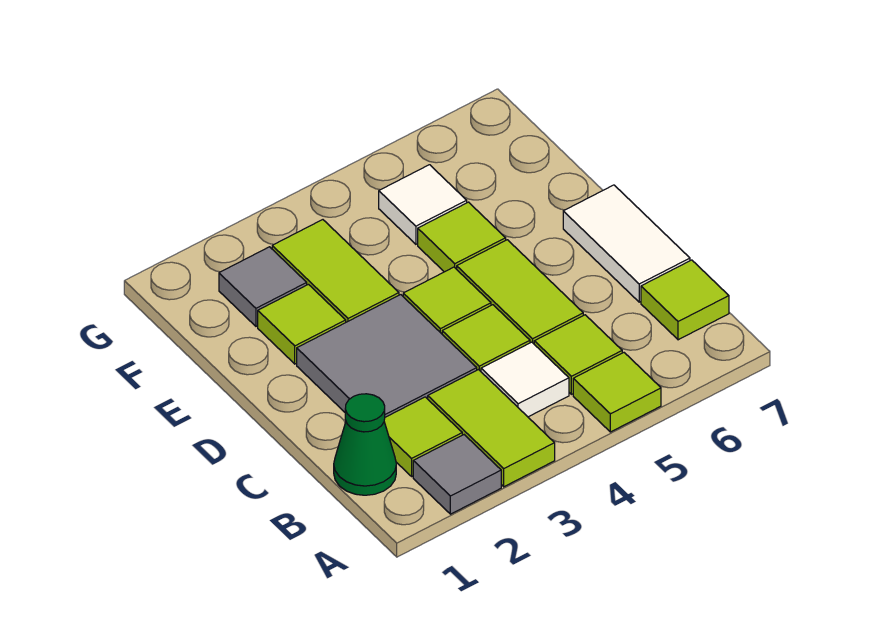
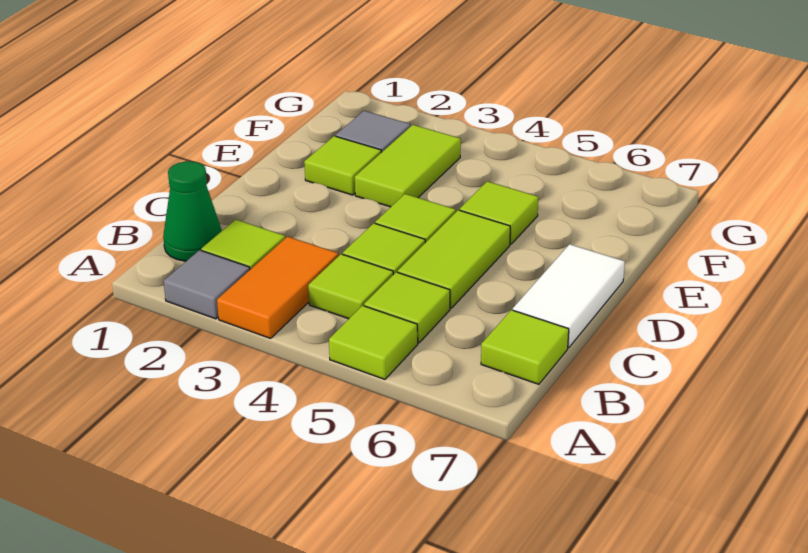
lime tile A3:B3 level 1 -> orange tile A3:B3 level 1
white tile B4 level 1 -> lime tile B4 level 1
grey tile C2:D3 level 1 -> none
white tile F5 level 1 -> none

